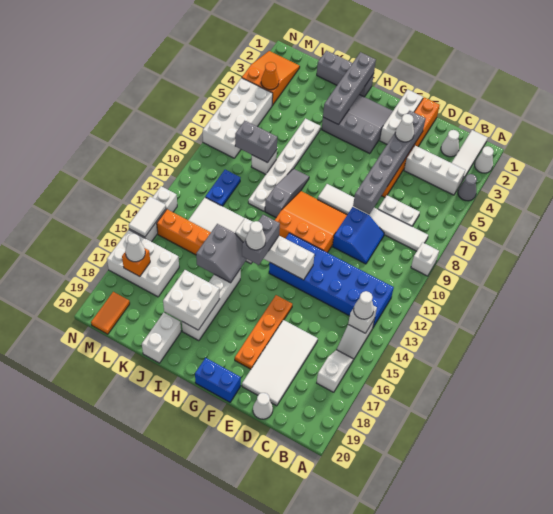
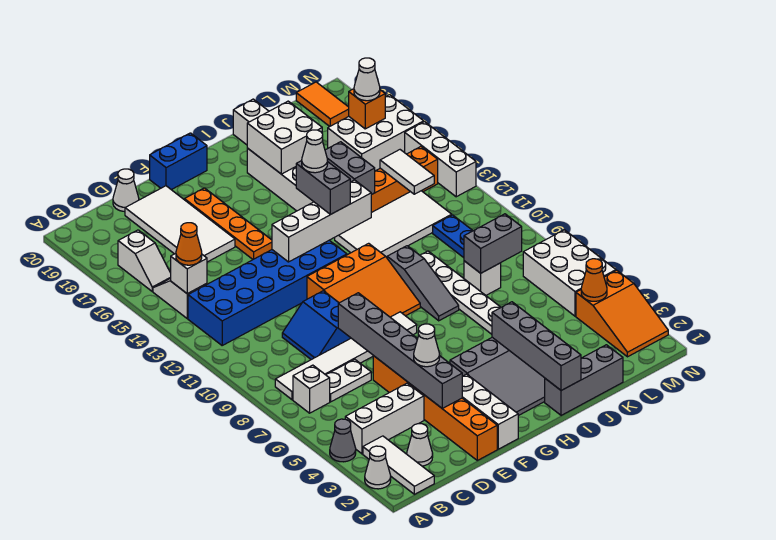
white brick A9 level 1 -> white brick B7 level 1
white cone B14 level 3 -> orange cone B14 level 3
white brick M5:N8 level 1 -> white brick M5:N7 level 1
white tile N14:N15 level 2 -> white tile L13:L14 level 2

